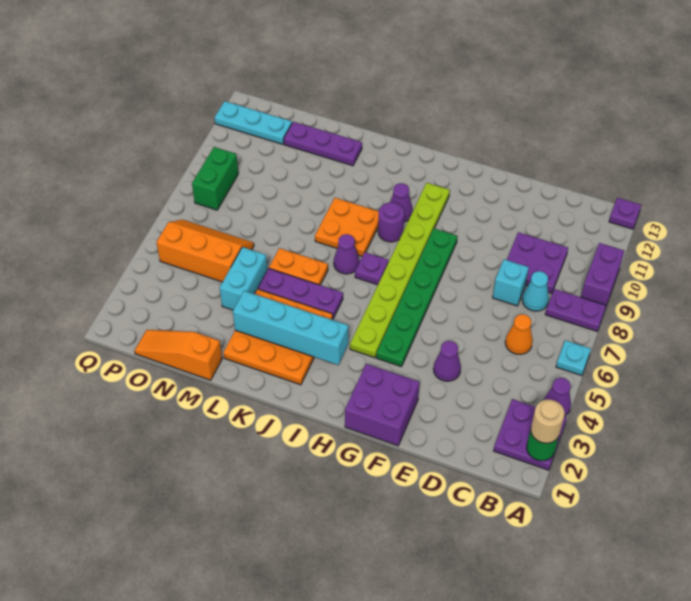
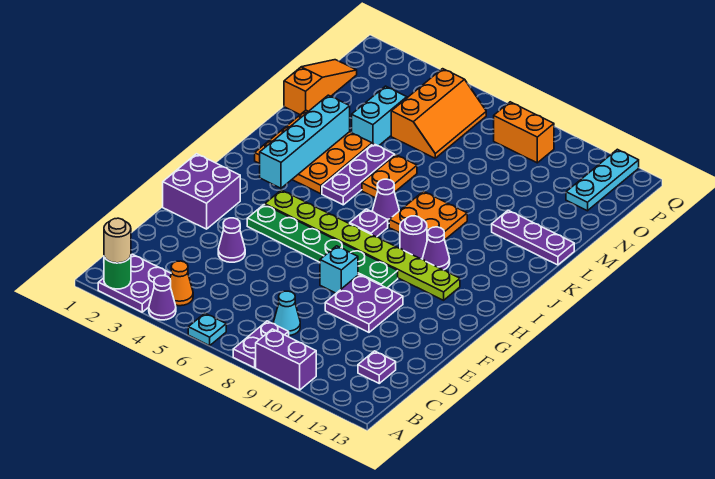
purple plate A13 level 1 -> purple plate C12 level 1
orange cone C6 level 1 -> orange cone B4 level 1
purple plate C9:D10 level 1 -> purple plate E9:F10 level 1
cyan brick D8 level 1 -> cyan brick F8 level 1
purple plate L12:N12 level 1 -> purple plate L11:L13 level 1
cyan brick M4:M5 level 1 -> cyan brick M4:N4 level 1
green brick P8:P9 level 1 -> orange brick P8:P9 level 1

